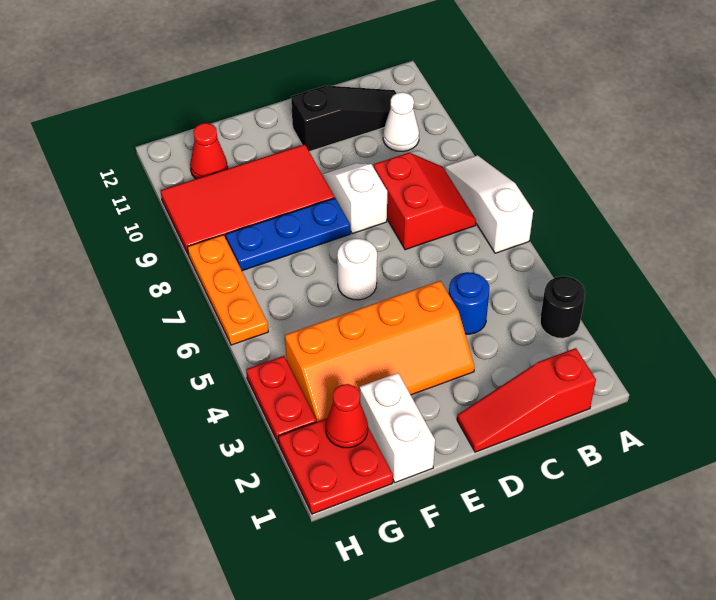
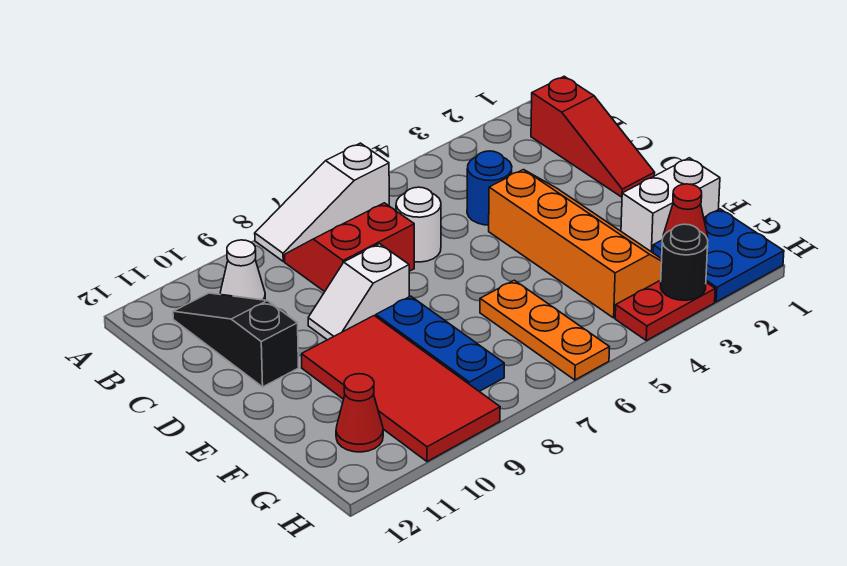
black round brick A3 level 1 -> black round brick H3 level 2
white round brick E6 level 1 -> white round brick C6 level 1
red plate G1:H2 level 1 -> blue plate G1:H2 level 1
orange plate H6:H8 level 1 -> orange plate F6:H6 level 1

